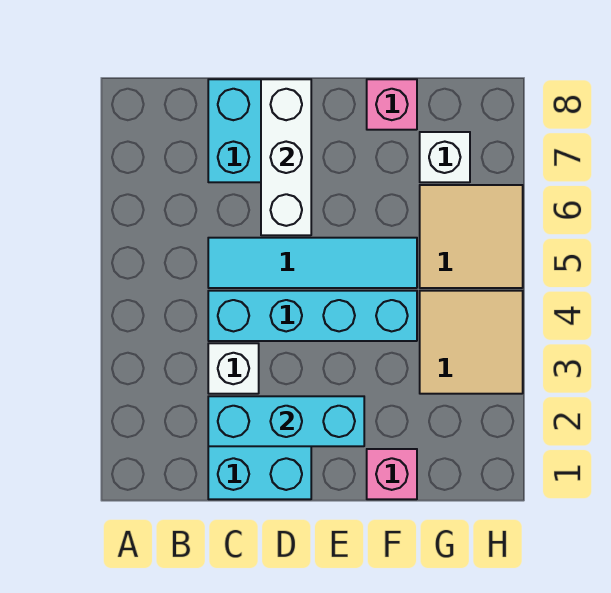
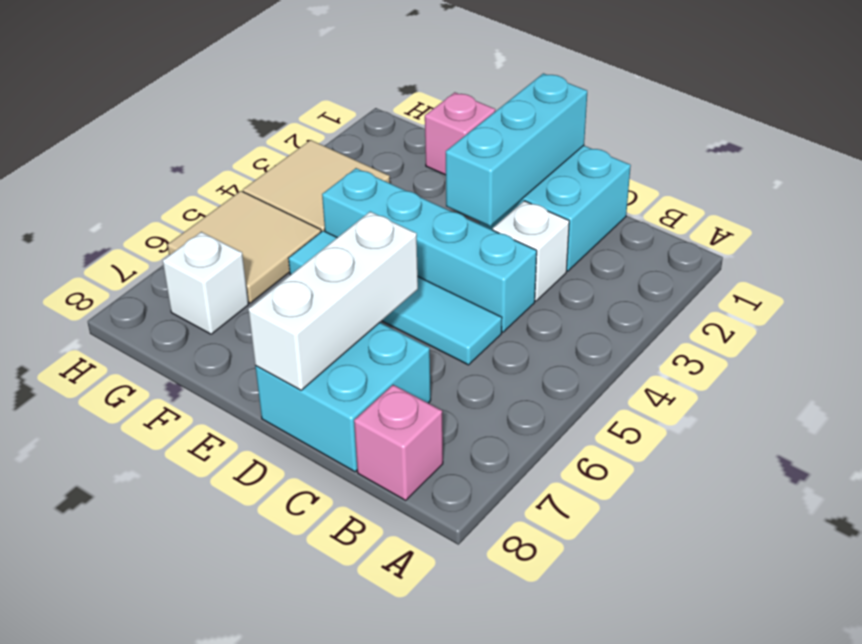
cyan brick C2:E2 level 2 -> cyan brick D1:D3 level 2
pink brick F8 level 1 -> pink brick B8 level 1

